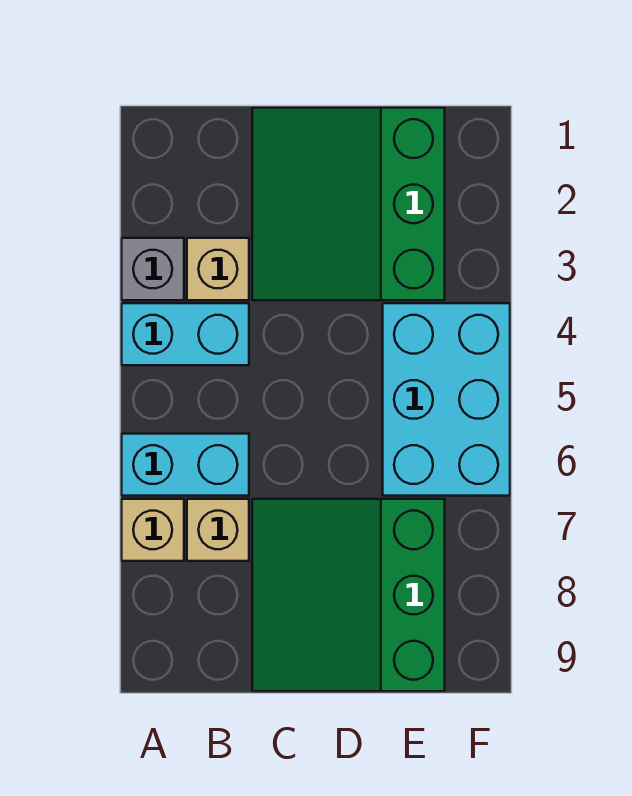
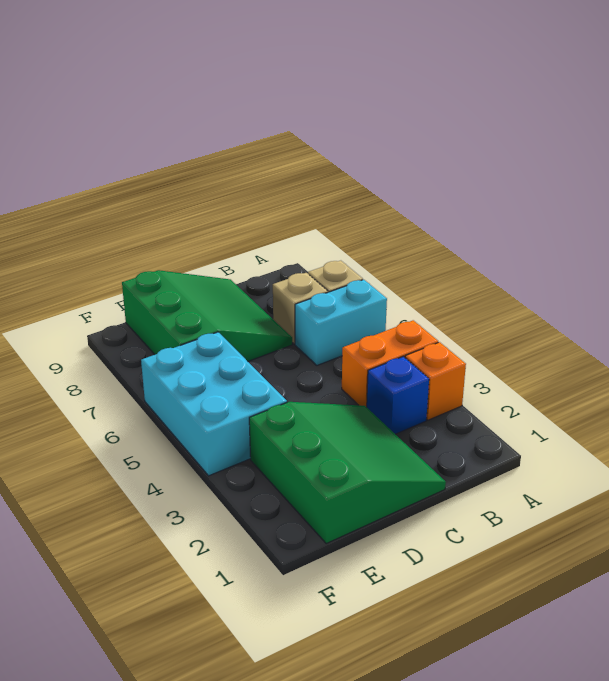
grey brick A3 level 1 -> orange brick A3 level 1
cyan brick A4:B4 level 1 -> orange brick A4:B4 level 1
tan brick B3 level 1 -> blue brick B3 level 1

